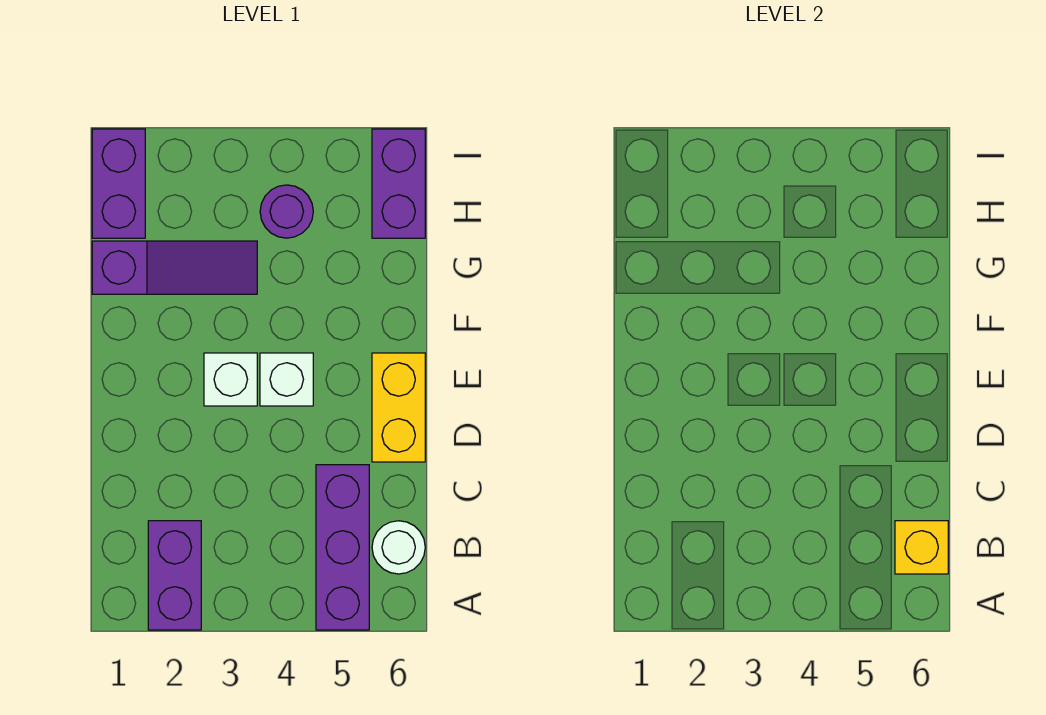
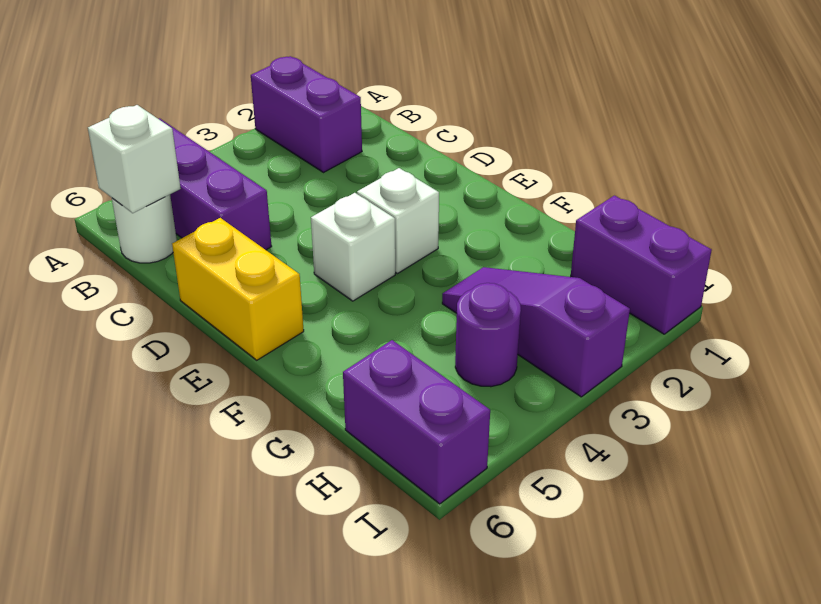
yellow brick B6 level 2 -> white brick B6 level 2
purple slope G1:G3 level 1 top 1 -> purple slope G3:I3 level 1 top I

